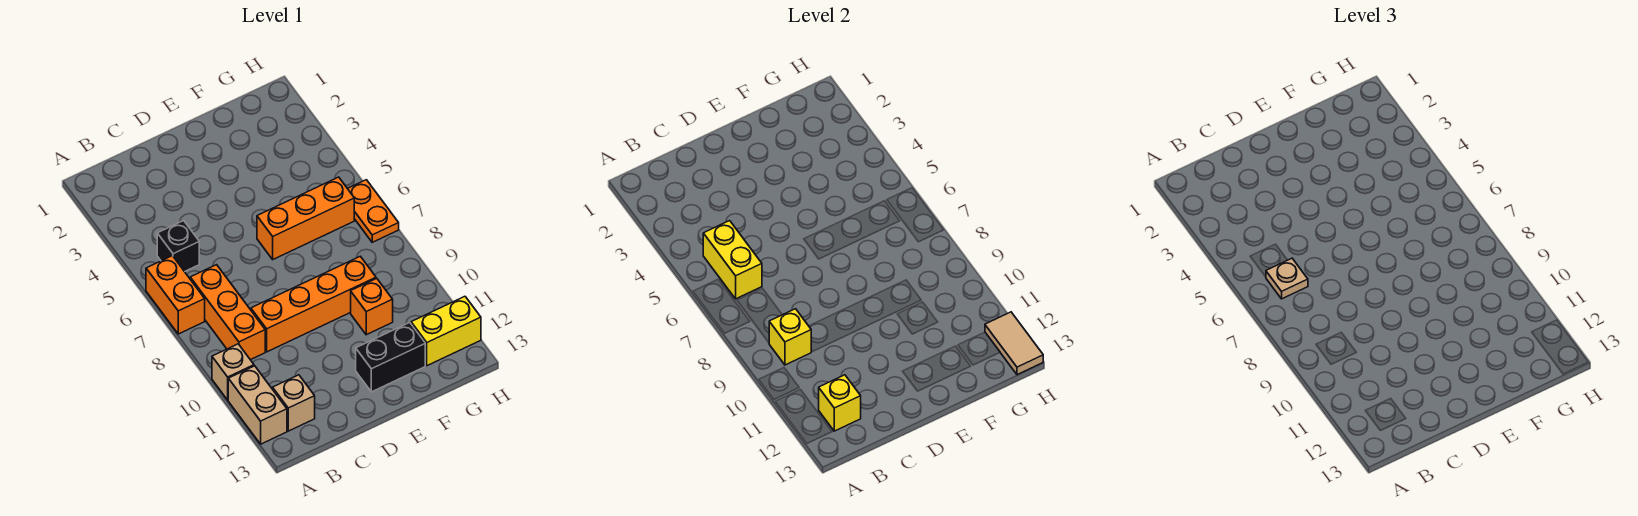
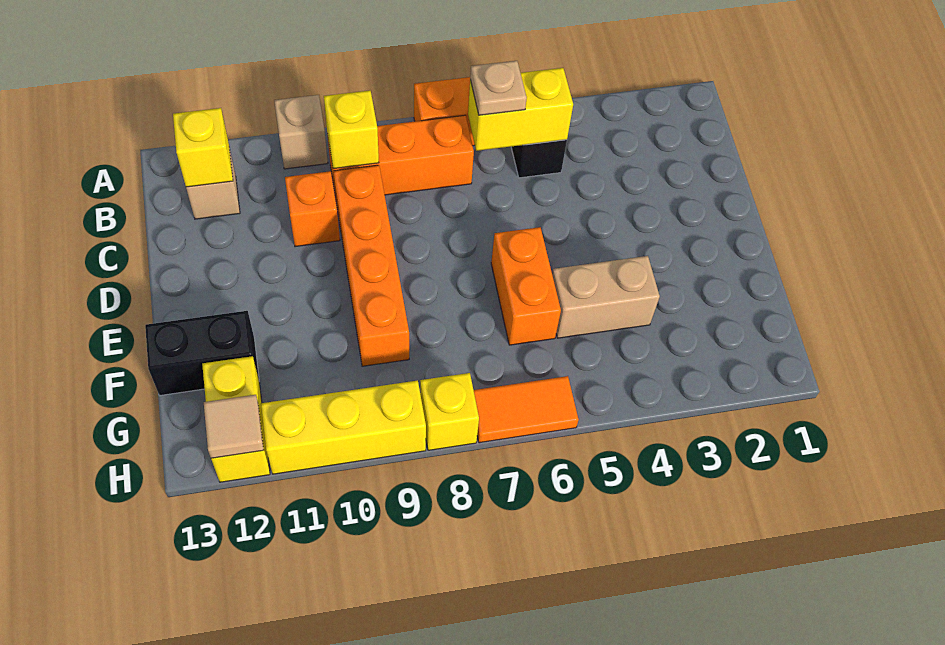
tan brick A11:A12 level 1 -> tan brick F4:F5 level 1
orange brick E6:G6 level 1 -> orange brick E6:F6 level 1
black brick E12:F12 level 1 -> black brick F12:F13 level 1
orange brick F10 level 1 -> orange brick C10 level 1
orange plate H6:H7 level 1 -> orange tile H6:H7 level 1
none -> yellow brick H8 level 1
none -> yellow brick H9:H11 level 1
tan tile H12:H13 level 2 -> tan tile H12 level 2

